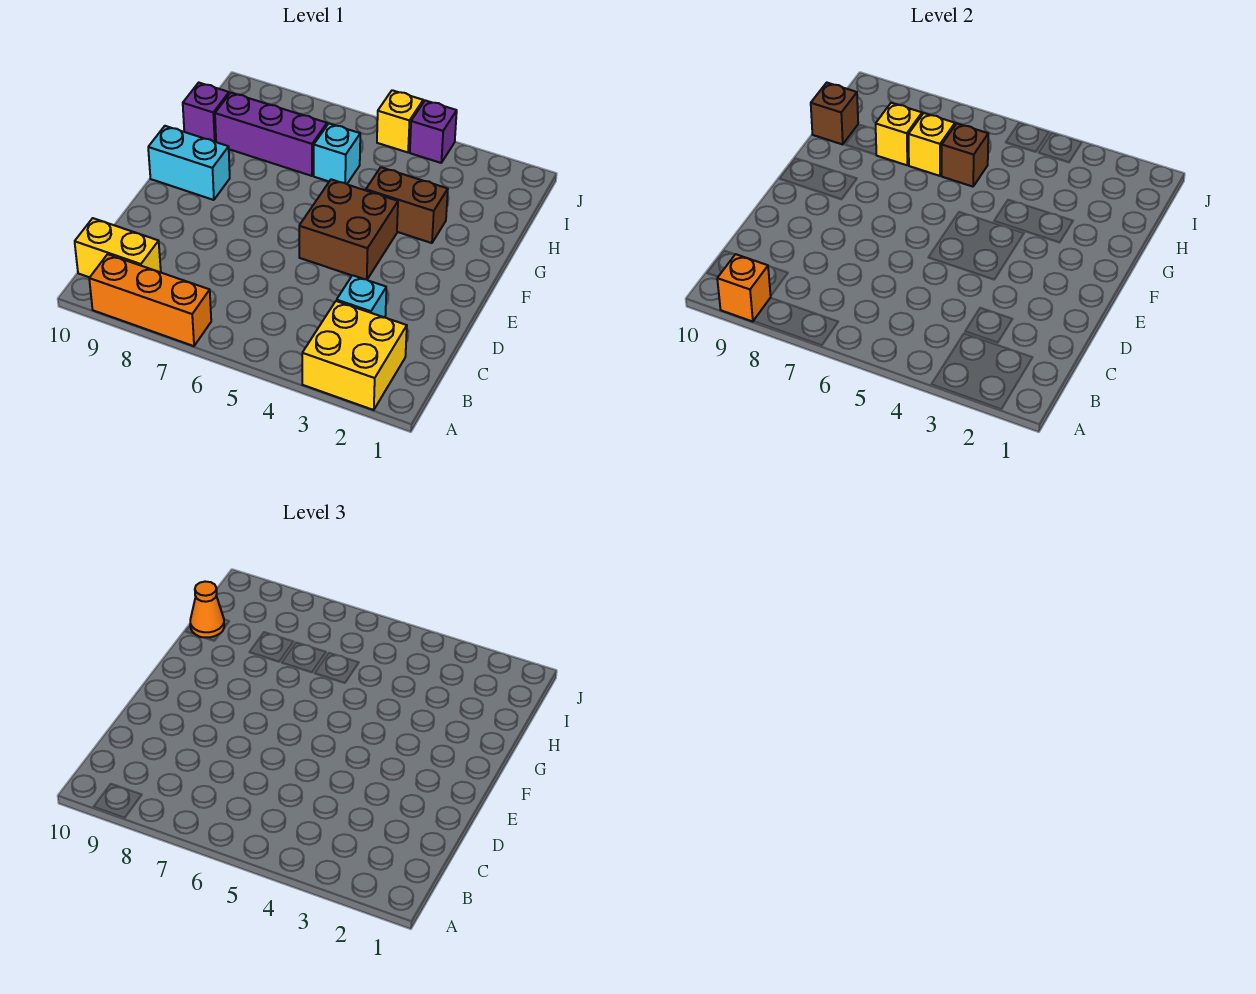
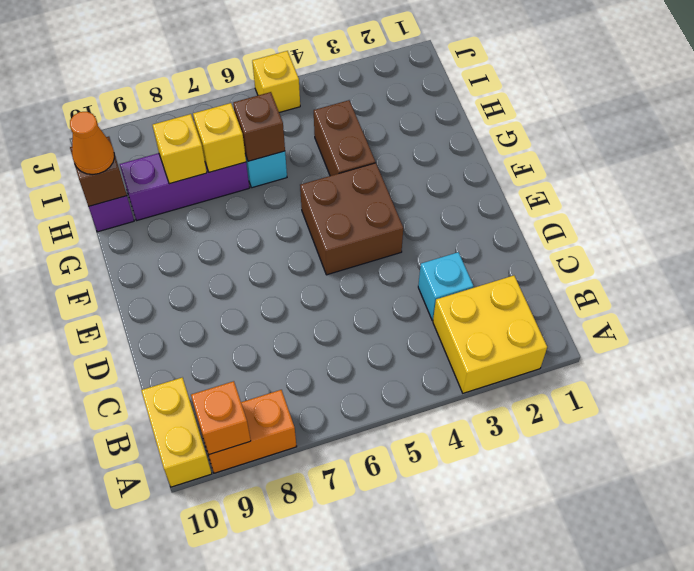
orange brick A7:A9 level 1 -> orange brick A8:A9 level 1
yellow brick B9:B10 level 1 -> yellow brick A10:B10 level 1
cyan brick F9:F10 level 1 -> none
brown brick G3:G4 level 1 -> brown brick G4:H4 level 1
purple brick J4 level 1 -> none

